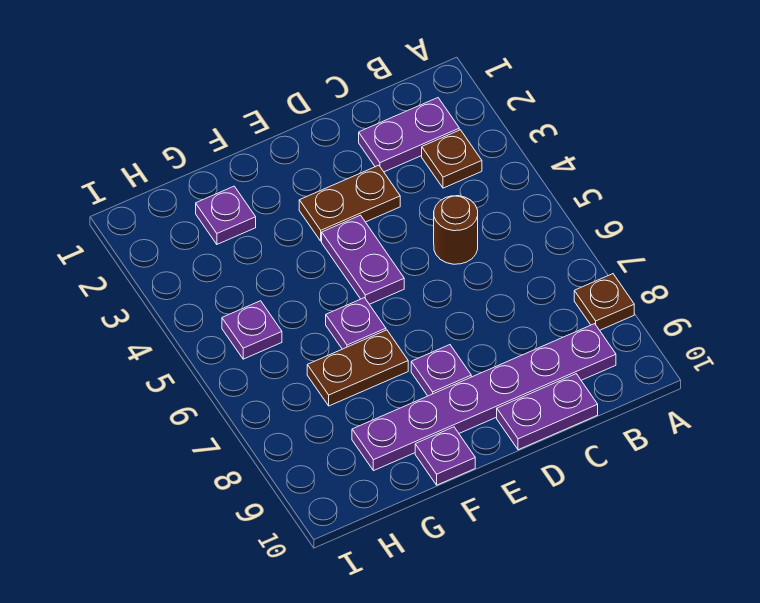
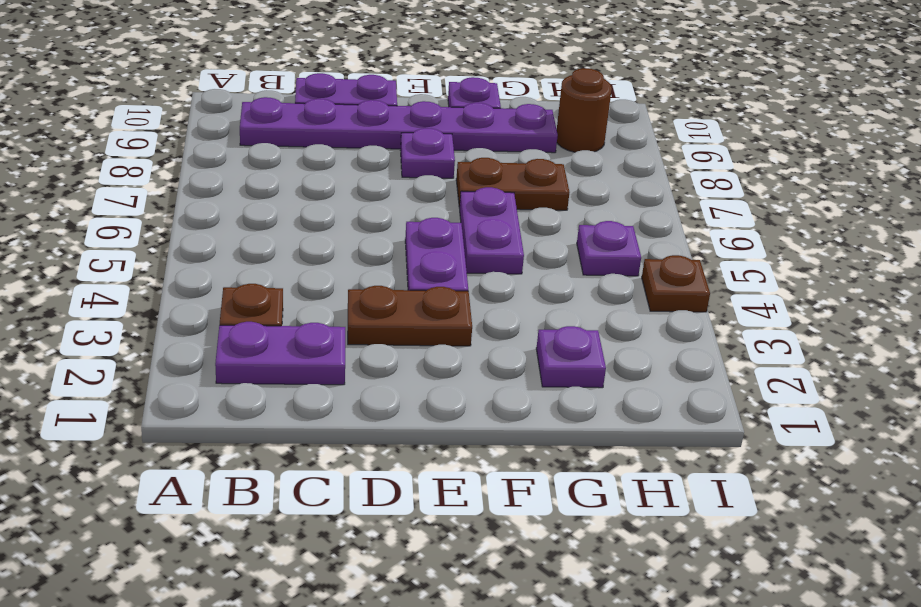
brown plate A8 level 1 -> brown plate I4 level 1
brown round brick C5 level 1 -> brown round brick H9 level 1
purple plate F6 level 1 -> purple plate F5:F6 level 1

